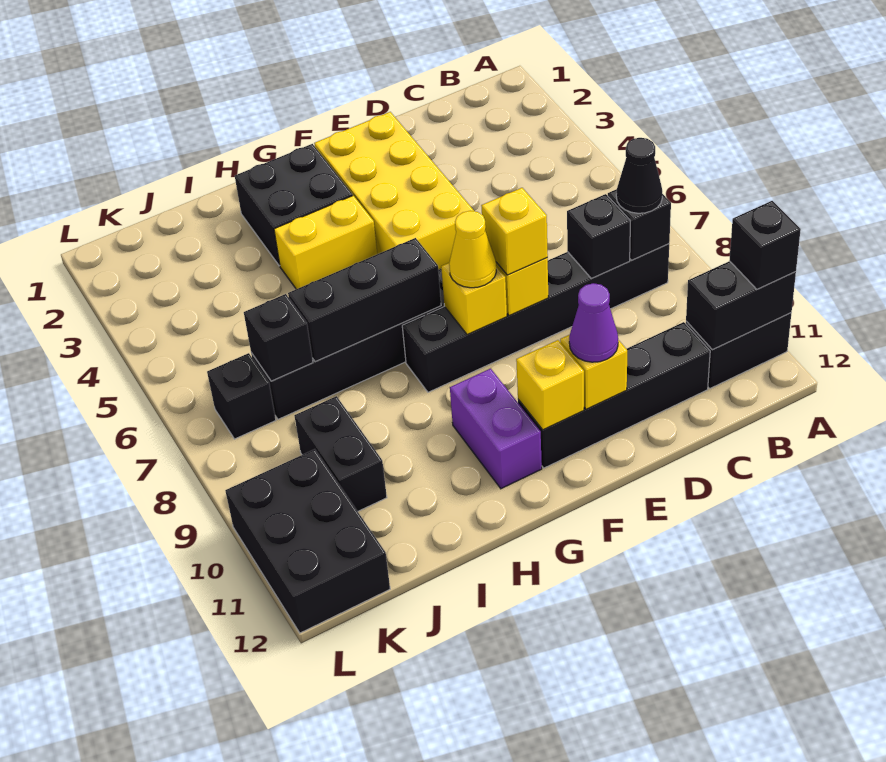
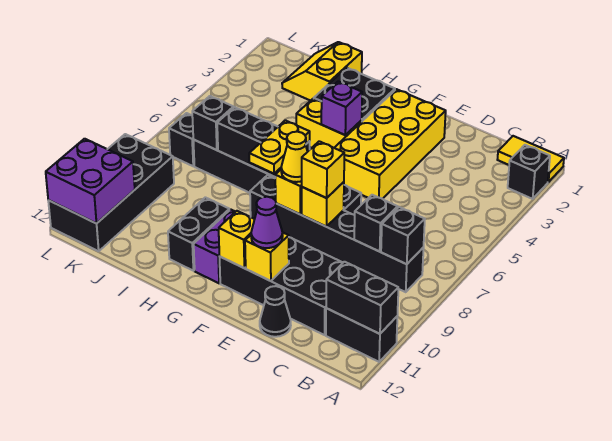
none -> yellow tile A1:B1 level 1
black brick A11 level 3 -> black brick A2 level 1
black cone B8 level 3 -> black cone D12 level 1
black brick C11:F11 level 1 -> black brick C10:F11 level 1
none -> purple brick G4 level 2
none -> yellow plate G7:G8 level 3
none -> yellow slope I1:J2 level 1 top I
black brick J9:J10 level 1 -> black brick H10:H11 level 1
black brick K10:L12 level 1 -> black brick K9:L12 level 1
none -> purple brick K11:L12 level 2

